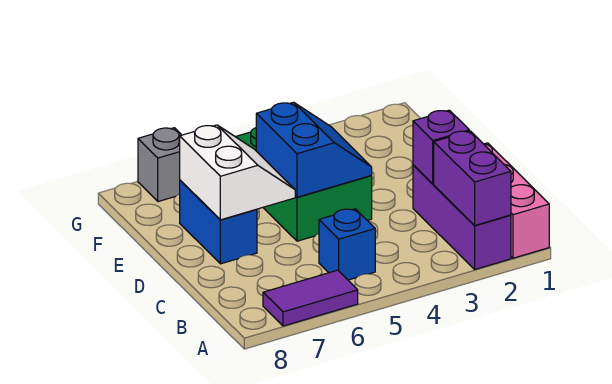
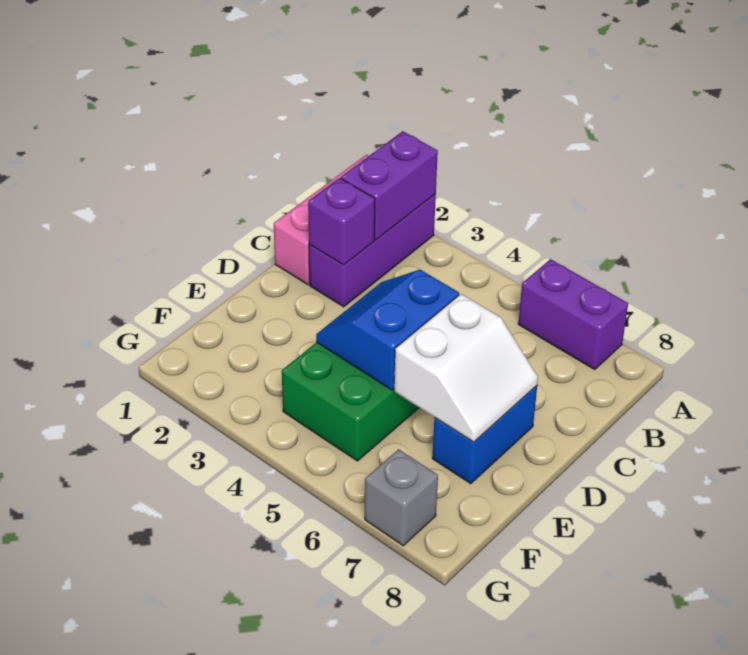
purple tile A6:A7 level 1 -> purple brick A6:A7 level 1
blue brick B5 level 1 -> none
white slope D6:E7 level 2 top 7 -> white slope D6:E7 level 2 top 6

